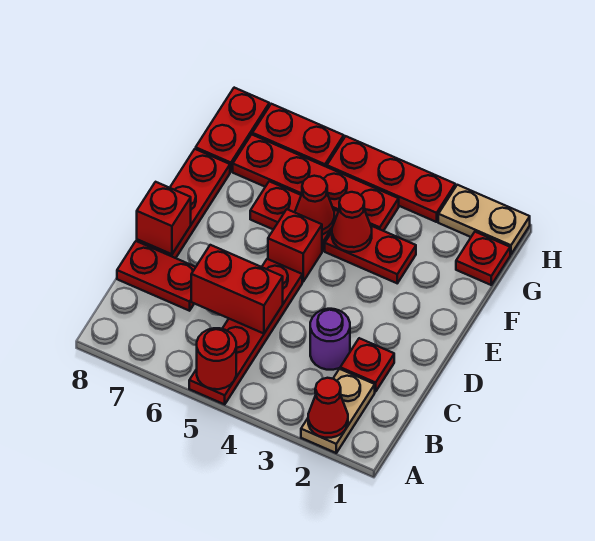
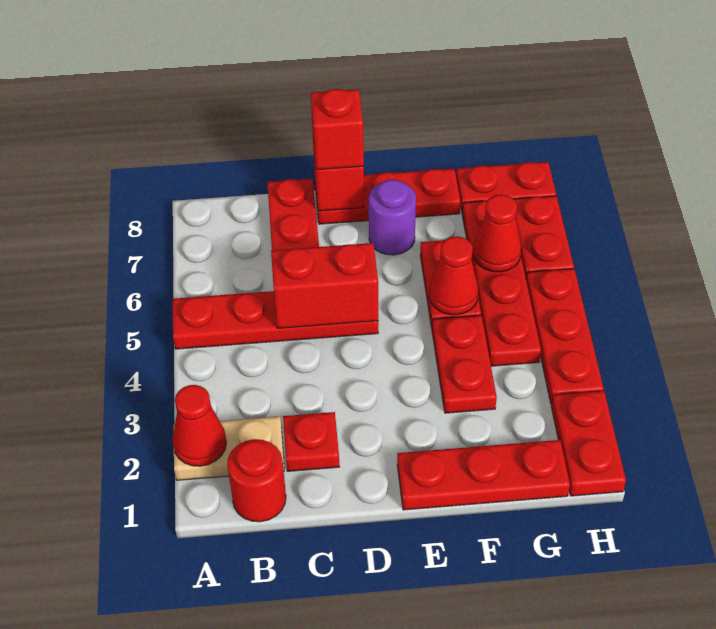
red round brick A5 level 2 -> red round brick B1 level 1
purple round brick C3 level 1 -> purple round brick E7 level 1
red brick C5:C6 level 2 -> red brick C5:D5 level 2
red brick E5 level 1 -> red brick D8 level 3
red cone F4 level 2 -> red cone G6 level 2
red plate G1 level 1 -> red plate E1:G1 level 1
tan plate H1:H2 level 1 -> red plate H1:H2 level 1

